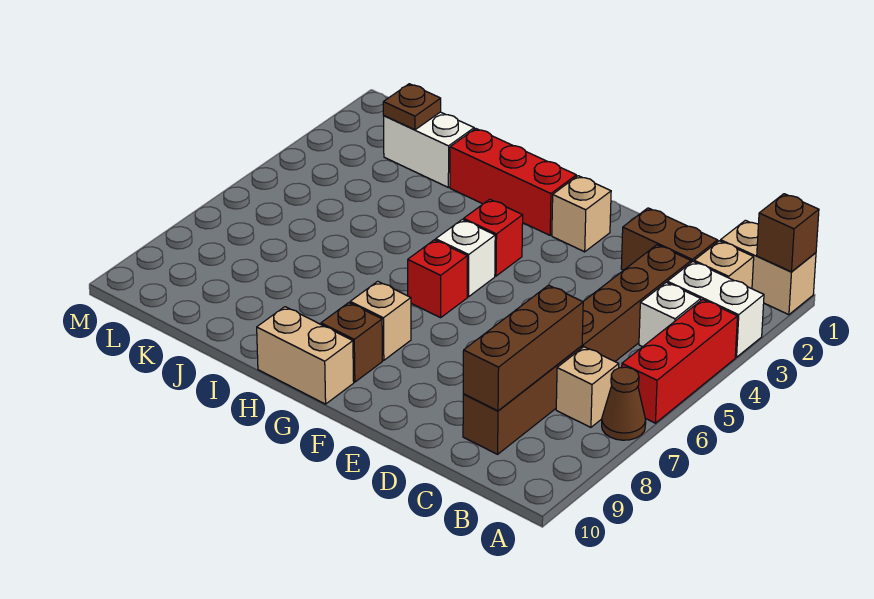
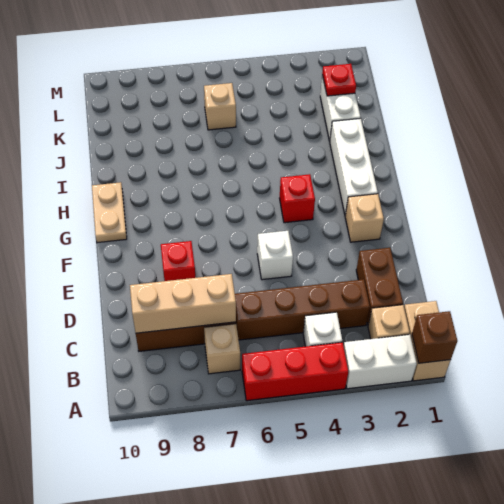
white brick A3:B3 level 1 -> white brick A2:A3 level 1
brown cone A7 level 1 -> none
brown brick C7:C9 level 2 -> tan brick C7:C9 level 2
red brick G2:I2 level 1 -> white brick G2:I2 level 1
white brick G5 level 1 -> white brick E5 level 1
red brick G6 level 1 -> red brick E8 level 1
tan brick G8 level 1 -> tan brick K6 level 1
brown brick G9 level 1 -> none
tan brick G10:H10 level 1 -> tan plate G10:H10 level 1
brown plate K2 level 2 -> red plate K2 level 2

